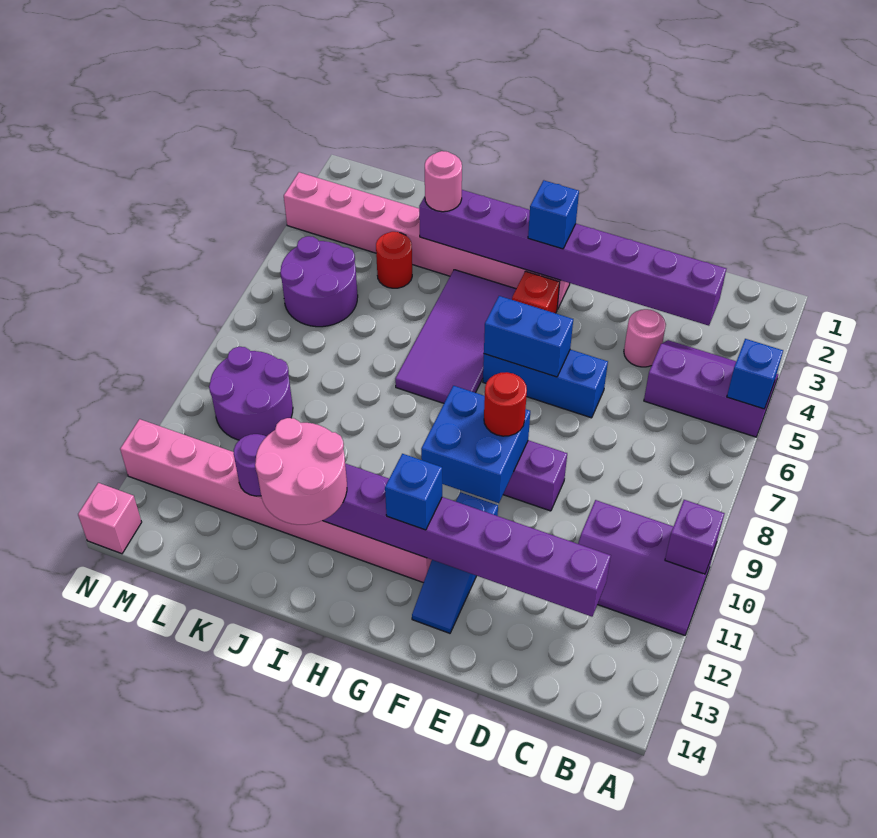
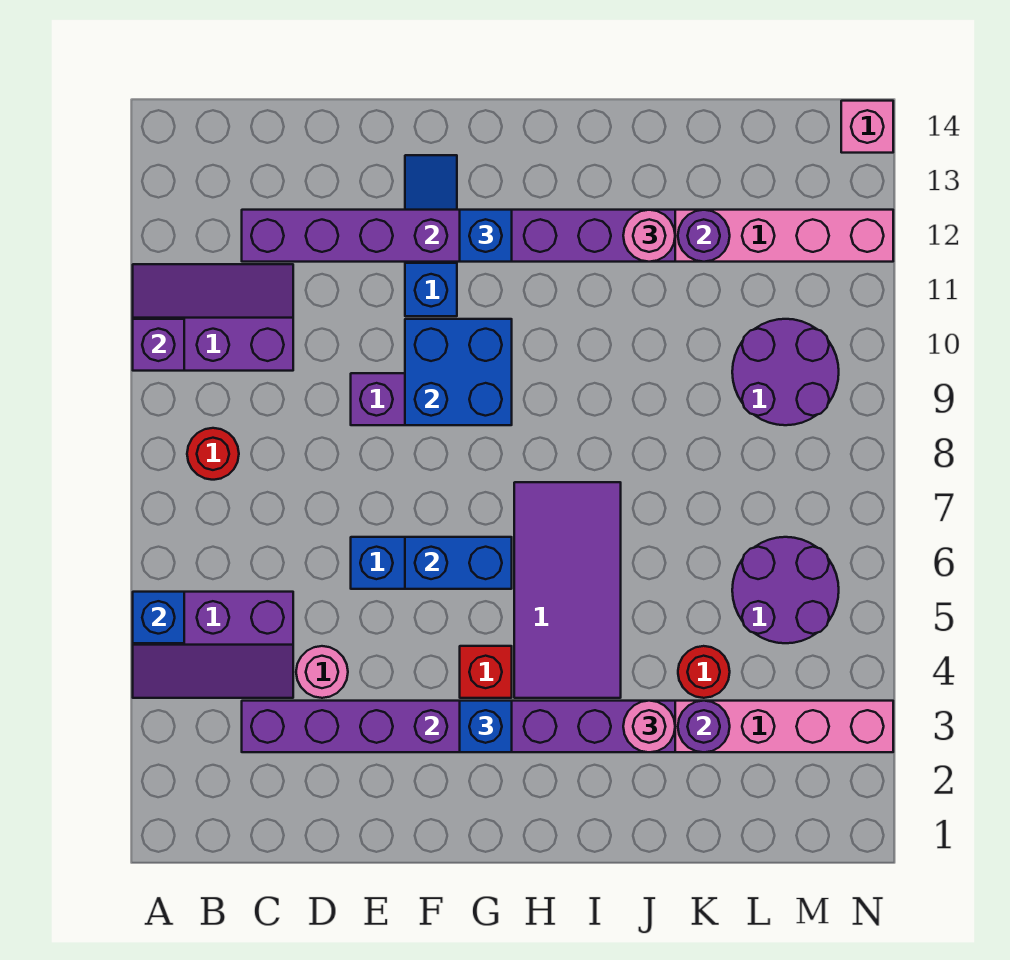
red round brick F9 level 3 -> red round brick B8 level 1
pink round brick I12:J13 level 3 -> pink round brick J12 level 3
none -> purple round brick K3 level 2

